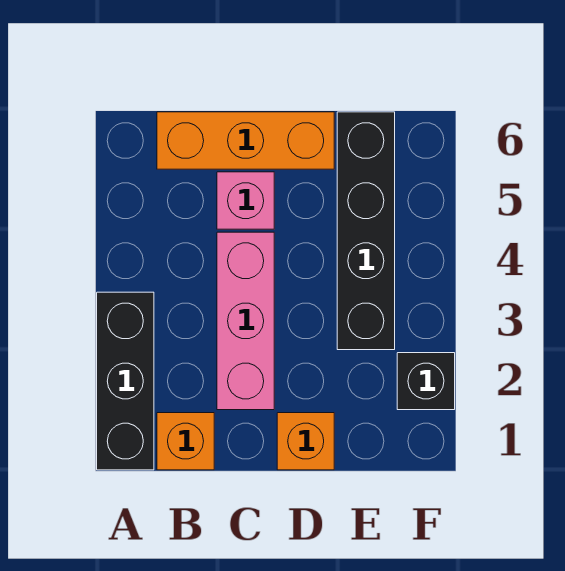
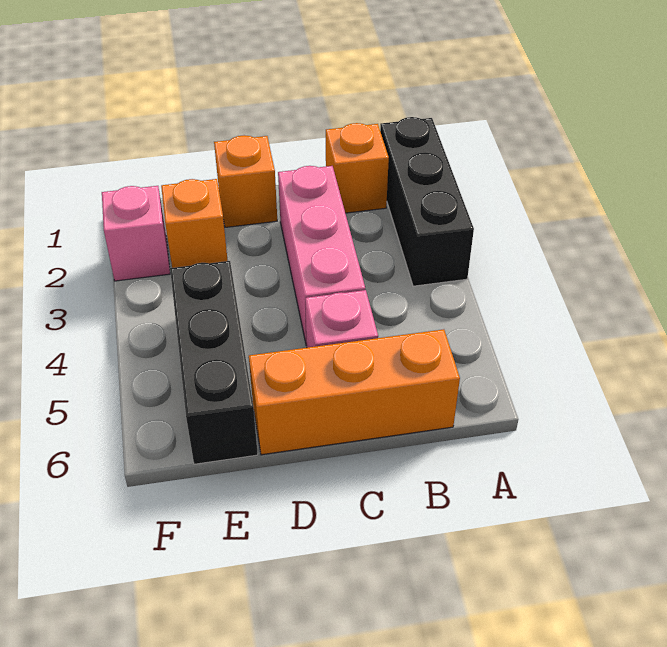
none -> orange brick E2 level 1
black brick E3:E6 level 1 -> black brick E4:E6 level 1
black brick F2 level 1 -> pink brick F2 level 1

